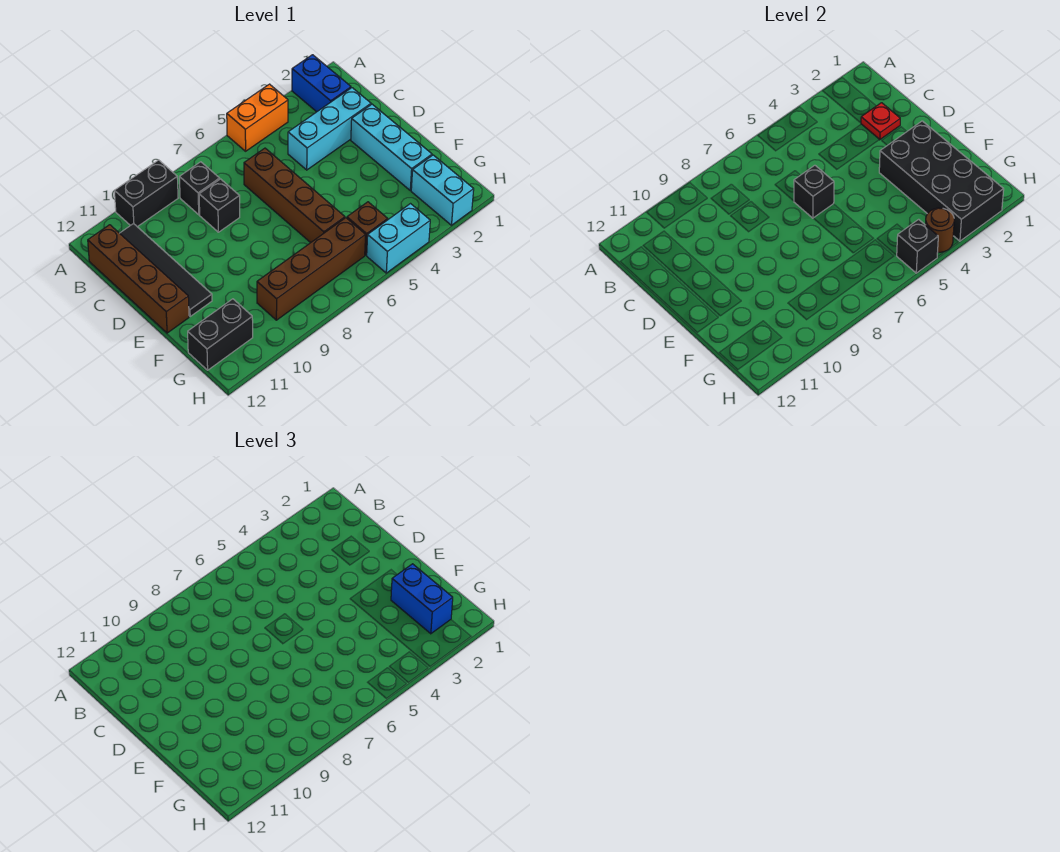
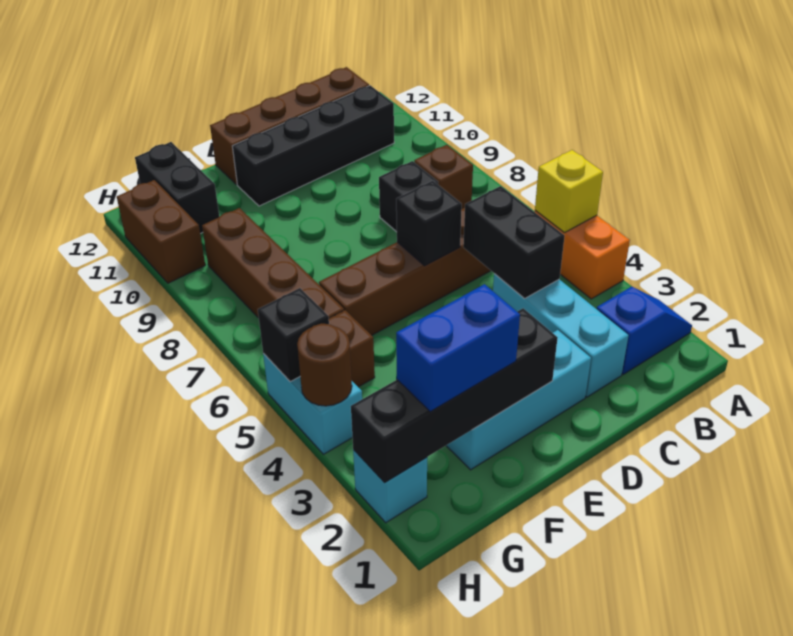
blue brick A2:B2 level 1 -> blue slope A2:B2 level 1 top B
none -> yellow brick A5 level 2
black brick A9:A10 level 1 -> black brick C4:C5 level 2
black brick B8 level 1 -> brown brick B8 level 1
black tile B11:E11 level 1 -> black brick B11:E11 level 1
red plate C2 level 2 -> none
black brick E2:H3 level 2 -> black brick E2:H2 level 2
cyan brick G2:H2 level 1 -> cyan brick H2 level 1
none -> brown brick H10:H11 level 1

